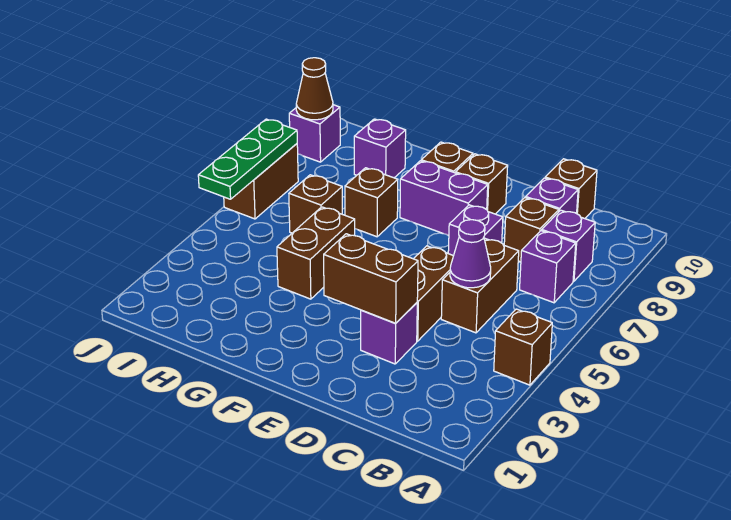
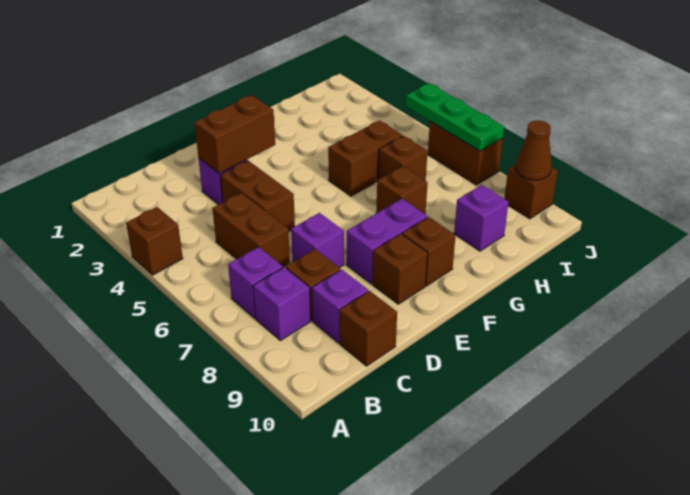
purple cone C5 level 2 -> none
brown brick G4:G5 level 1 -> brown brick G5:H5 level 1
purple brick J9 level 1 -> brown brick J9 level 1

